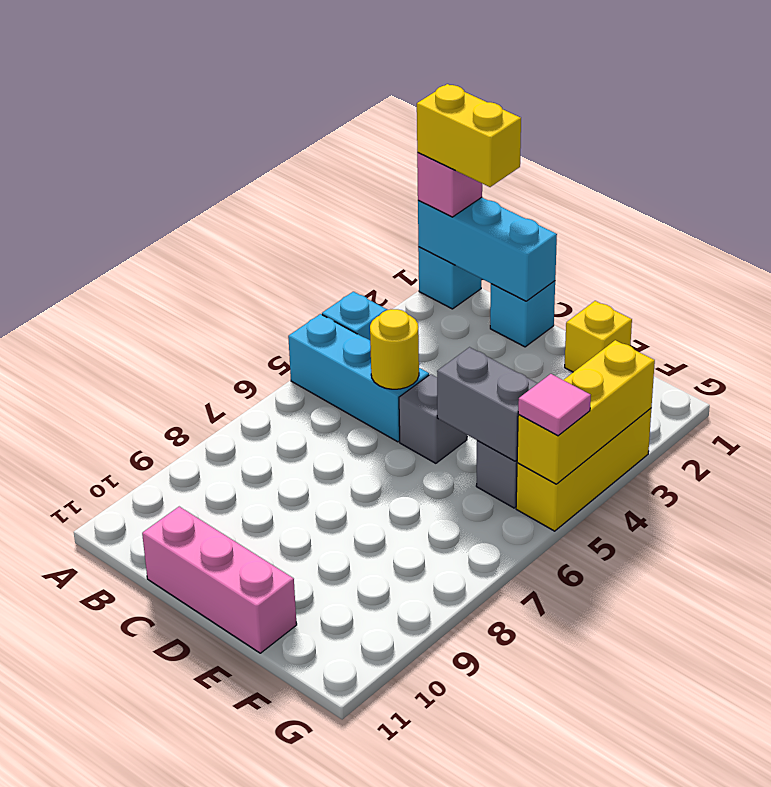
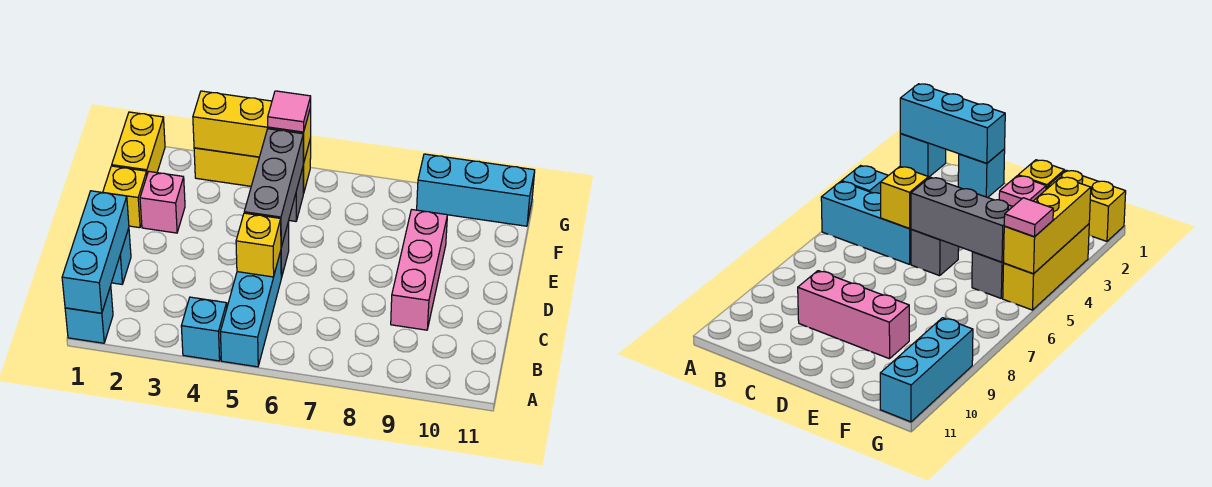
pink brick A1 level 3 -> pink brick E2 level 1
yellow brick A1:B1 level 4 -> yellow brick F1:G1 level 1
yellow round brick C5 level 2 -> yellow brick C5 level 2
pink brick C11:E11 level 1 -> pink brick C9:E9 level 1
grey brick E5:F5 level 2 -> grey brick D5:F5 level 2
none -> cyan brick G9:G11 level 1

